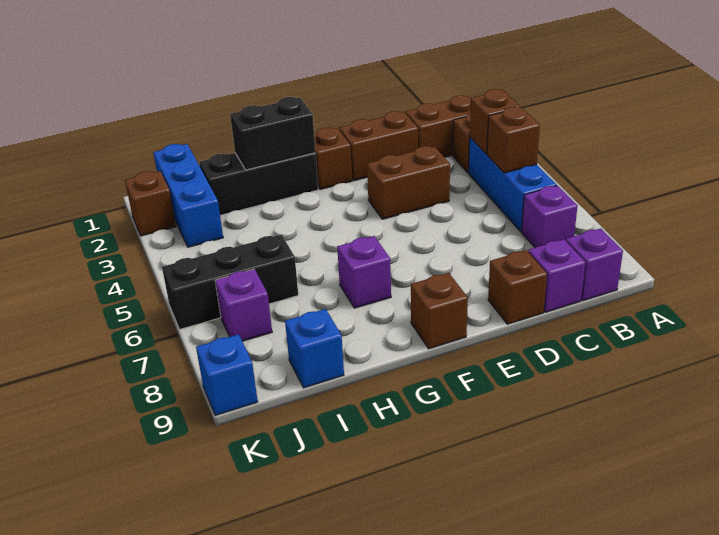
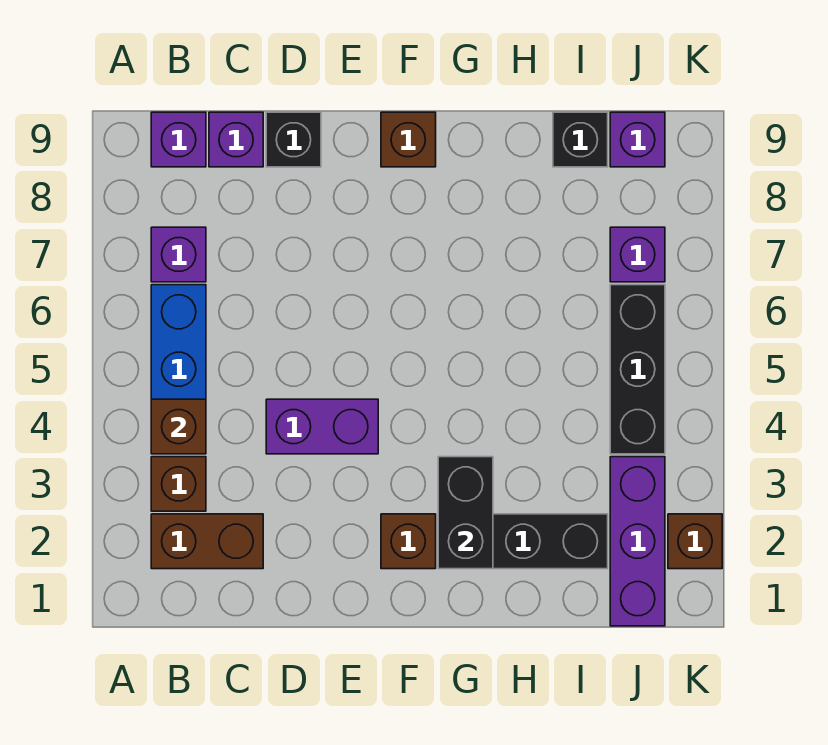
brown brick B5 level 2 -> none
brown brick D2:E2 level 1 -> none
brown brick D4:E4 level 1 -> purple brick D4:E4 level 1
brown brick D9 level 1 -> black brick D9 level 1
black brick G2:H2 level 2 -> black brick G2:G3 level 2
purple brick G7 level 1 -> purple brick J9 level 1
black brick I6:K6 level 1 -> black brick J4:J6 level 1
blue brick I9 level 1 -> black brick I9 level 1
blue brick J1:J3 level 1 -> purple brick J1:J3 level 1
blue brick K9 level 1 -> none

